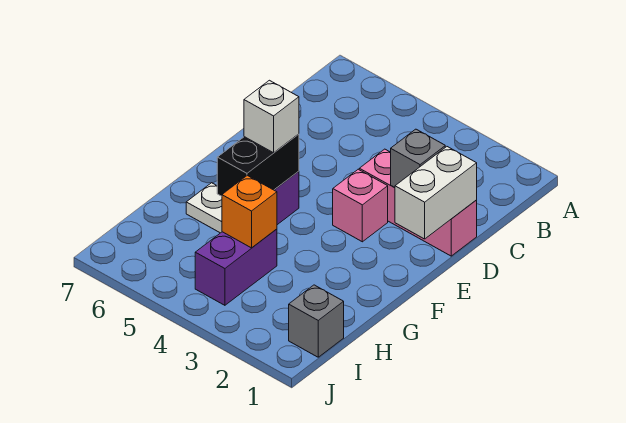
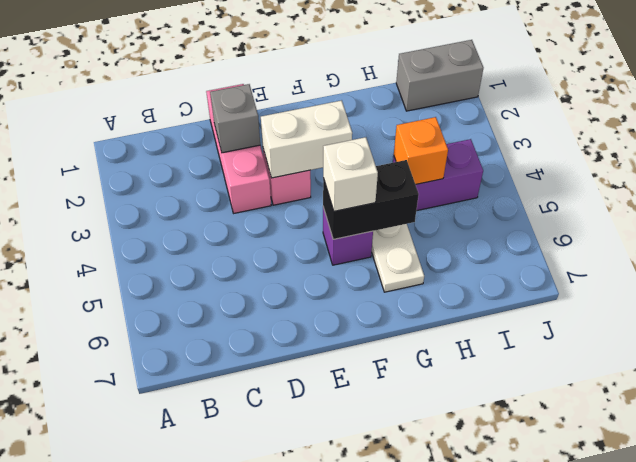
white brick D1:E1 level 2 -> white brick E3:F3 level 2
grey brick I1 level 1 -> grey brick I1:J1 level 1

